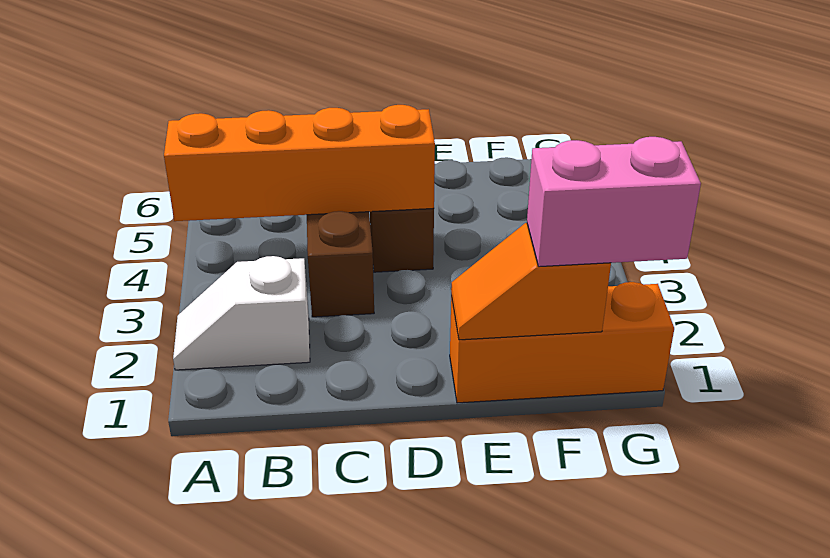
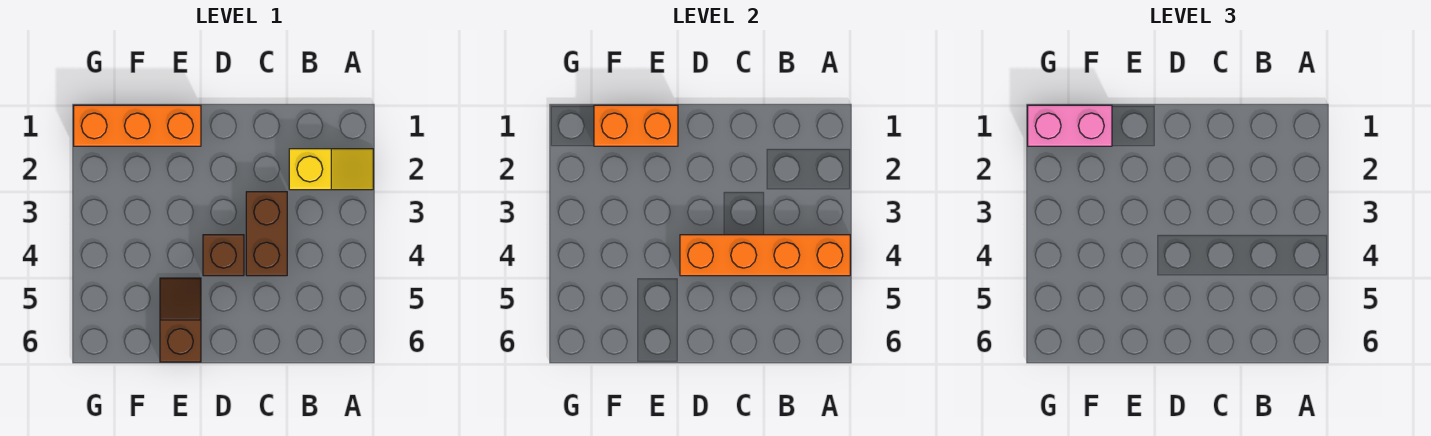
white slope A2:B2 level 1 top B -> yellow slope A2:B2 level 1 top B
orange slope E1:F1 level 2 top F -> orange brick E1:F1 level 2
none -> brown slope E5:E6 level 1 top 6

